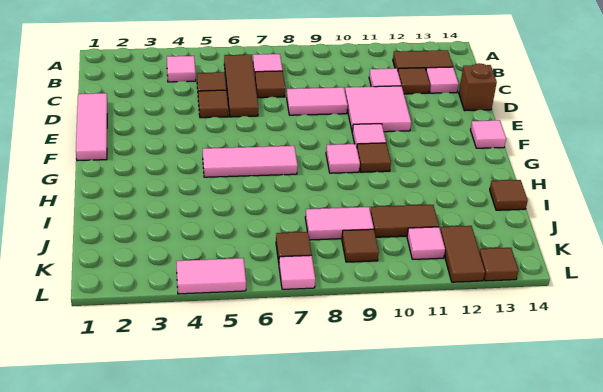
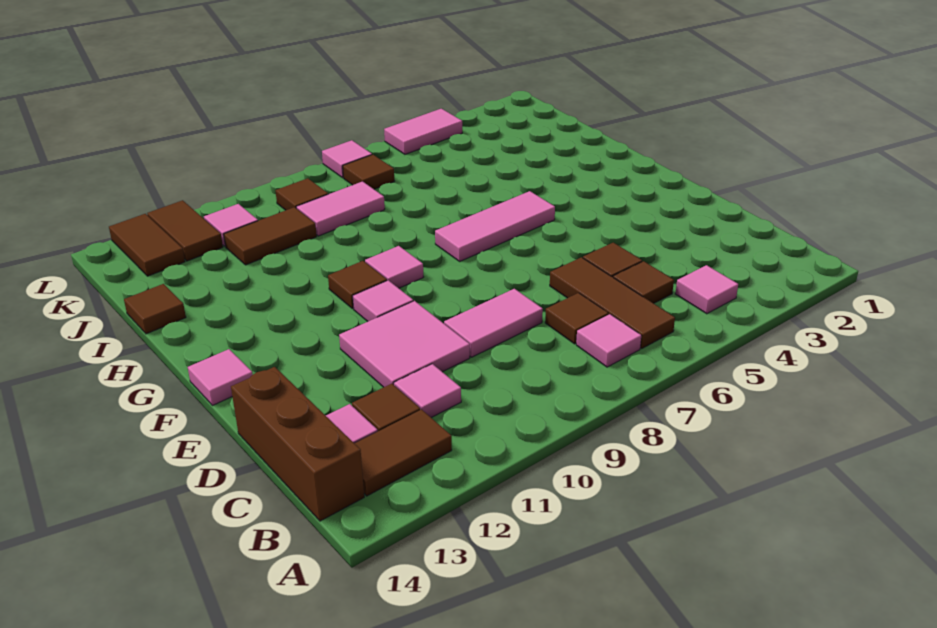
pink tile D1:F1 level 1 -> none
brown brick D14 level 1 -> brown brick B14:D14 level 1
brown tile L13 level 1 -> brown tile K13:L13 level 1

